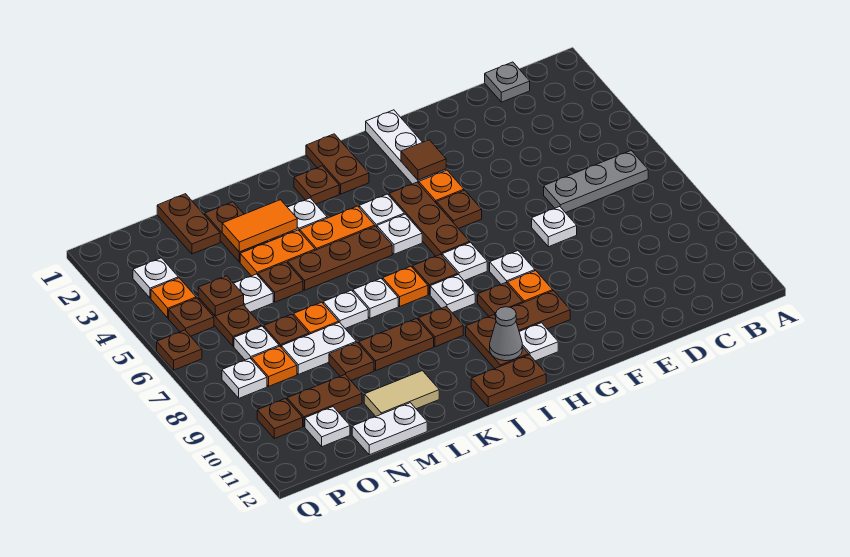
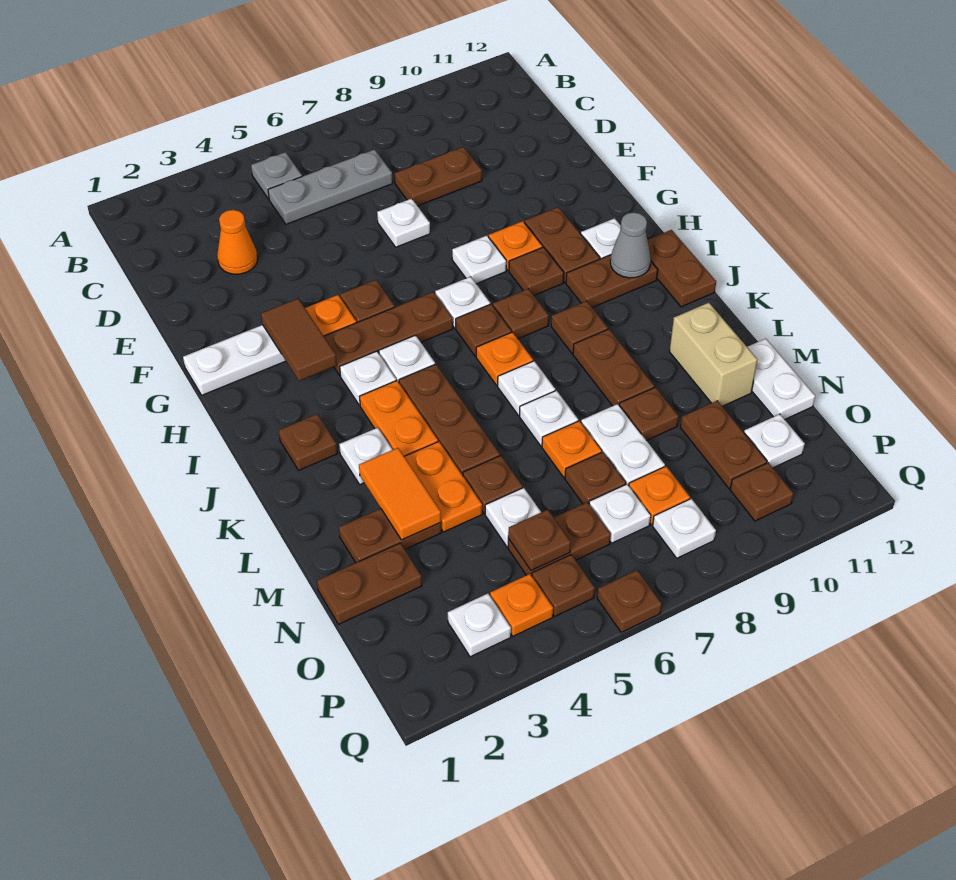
grey plate B6:D6 level 1 -> grey plate C5:C7 level 1
grey plate C1 level 1 -> grey plate B5 level 1
none -> orange cone D3 level 1
brown tile G3 level 2 -> brown tile G3:H3 level 2
brown plate I1:I2 level 1 -> brown plate D8:D9 level 1
white plate I8 level 1 -> brown plate I8 level 1
tan tile L11:M11 level 1 -> tan brick L11:M11 level 1

